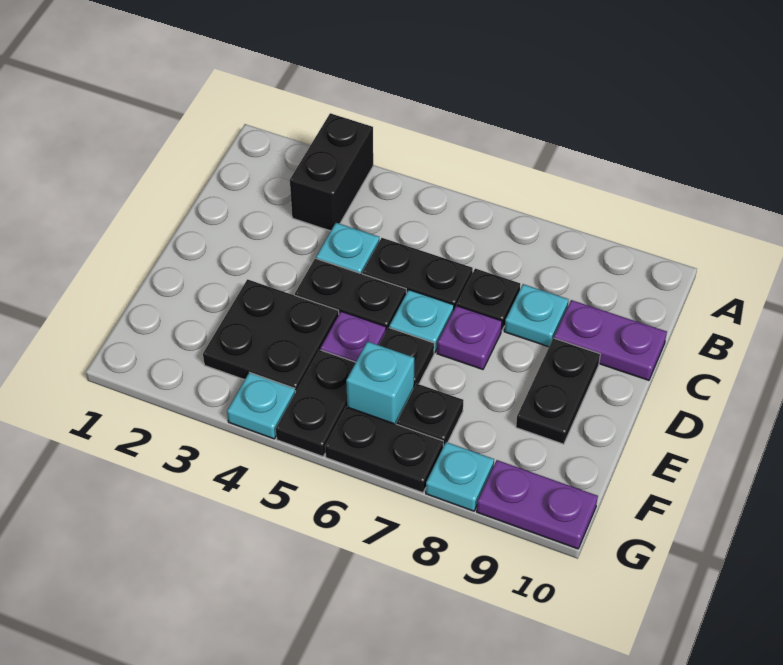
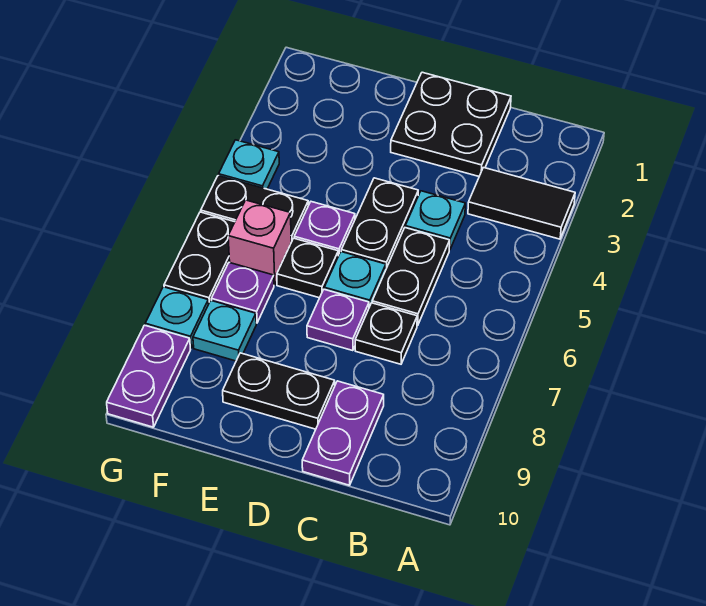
black brick A3:B3 level 1 -> black tile A3:B3 level 1
cyan plate C8 level 1 -> cyan plate F8 level 1
black plate E3:F4 level 1 -> black plate C1:D2 level 1
cyan brick F6 level 1 -> pink brick F6 level 1
black plate F7 level 1 -> purple plate F7 level 1

